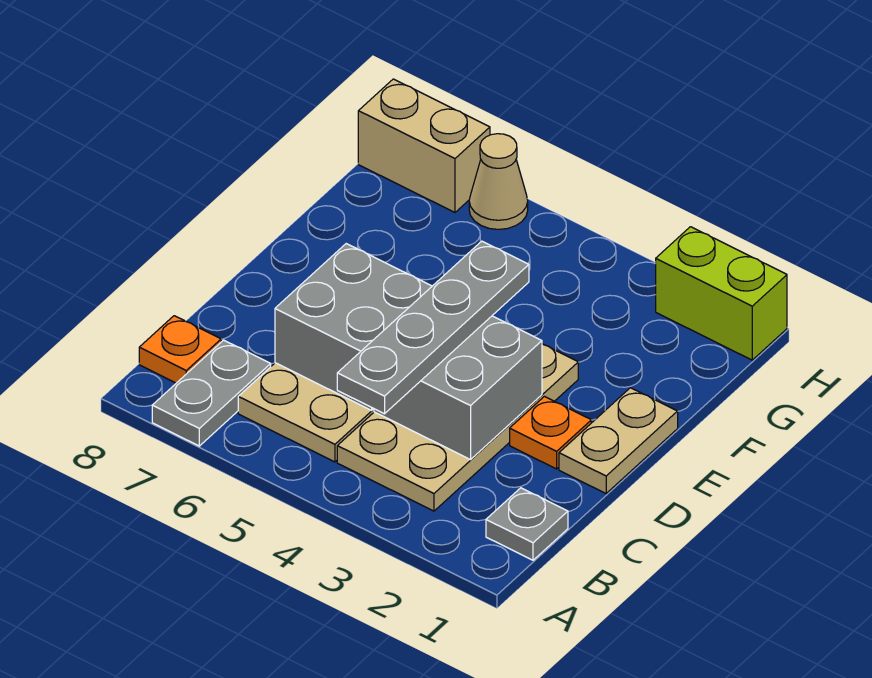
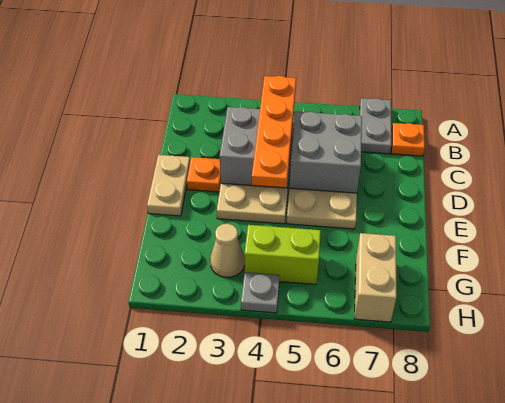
grey plate B1 level 1 -> grey plate H4 level 1
grey plate B4:E4 level 3 -> orange plate B4:E4 level 3
lime brick H1:H2 level 1 -> lime brick G4:G5 level 1
tan cone H6 level 1 -> tan cone G3 level 1
tan brick H7:H8 level 1 -> tan brick G7:H7 level 1

